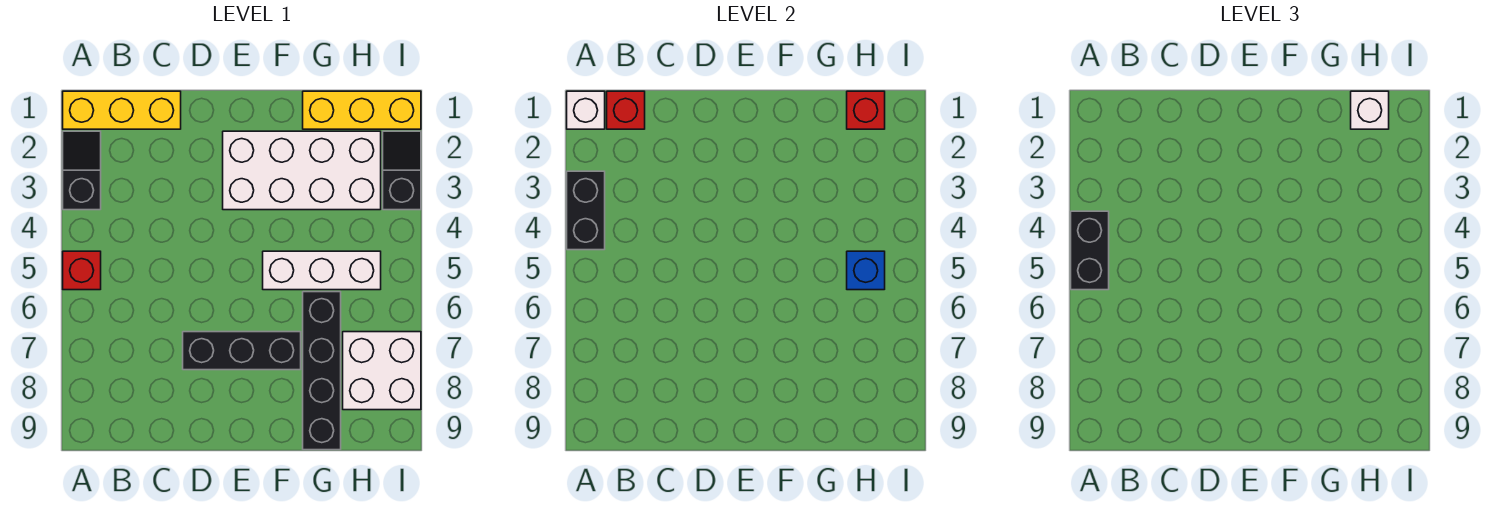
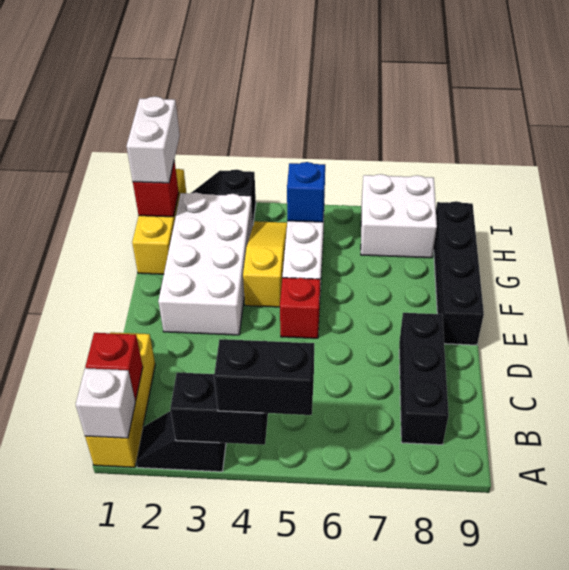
red brick A5 level 1 -> red brick E5 level 1
black brick D7:F7 level 1 -> black brick B8:D8 level 1
none -> yellow slope F4:H4 level 1 top F
black brick G6:G9 level 1 -> black brick E9:H9 level 1
white brick H1 level 3 -> white brick H1:I1 level 3

